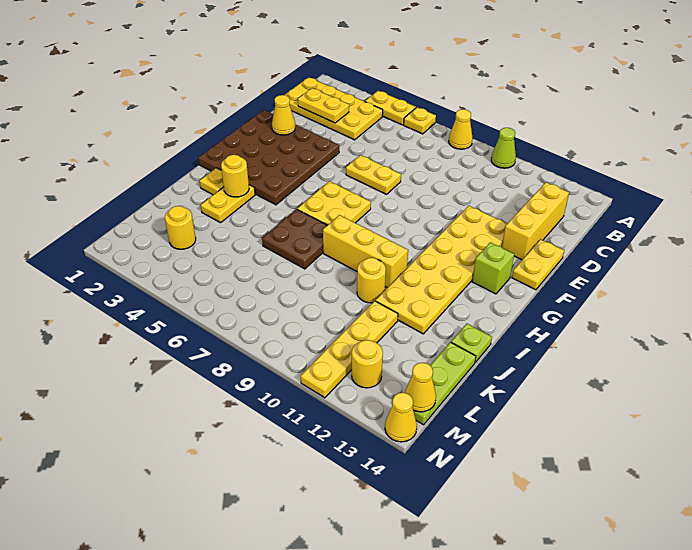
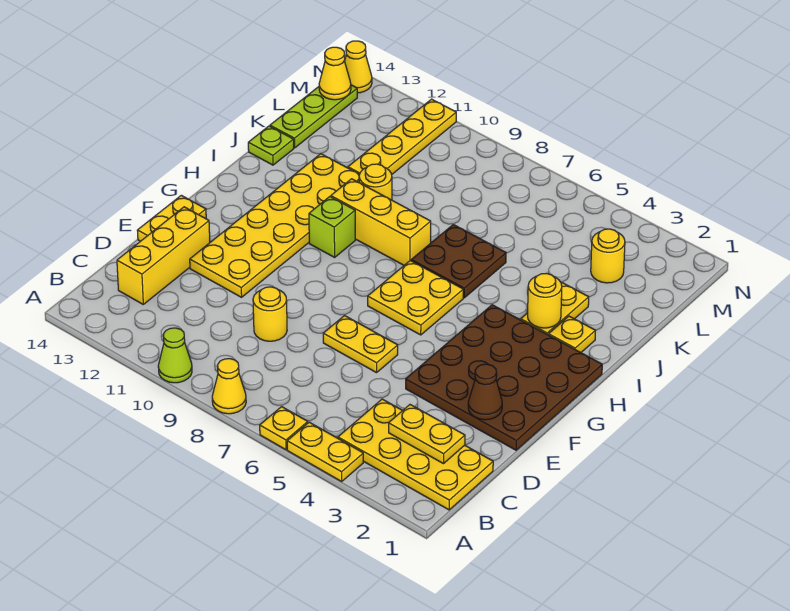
yellow cone E2 level 2 -> brown cone E2 level 2
lime brick G13 level 1 -> lime brick H10 level 1
yellow round brick M12 level 1 -> yellow round brick D9 level 1

